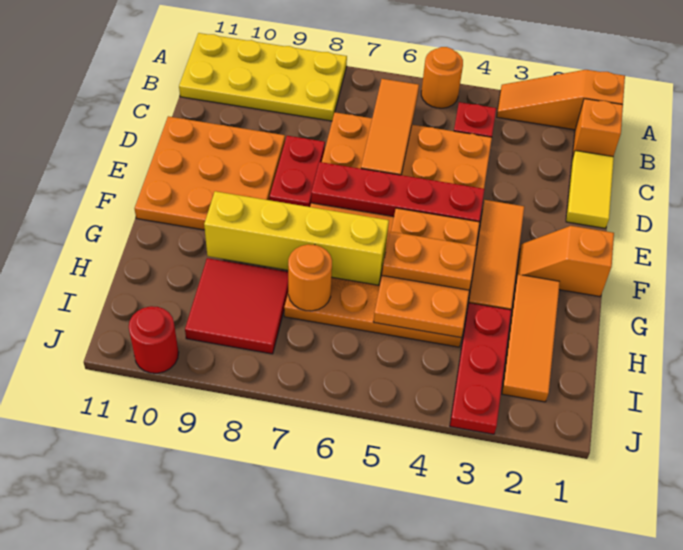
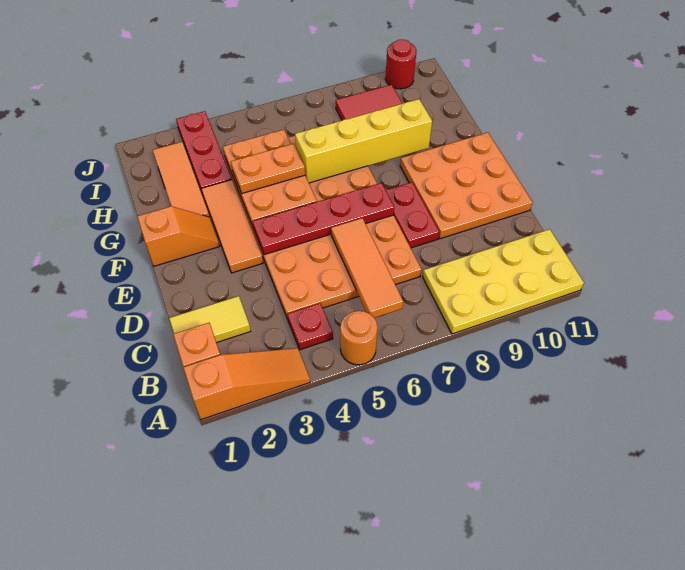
yellow tile C1:D1 level 1 -> yellow tile C1:C2 level 1
orange round brick H7 level 2 -> none

